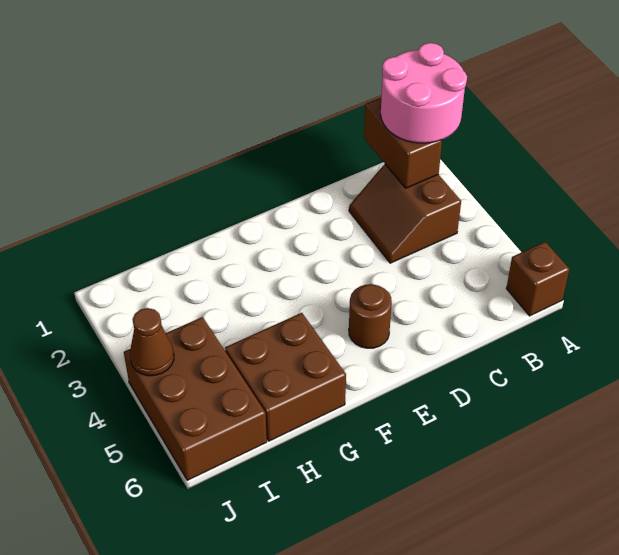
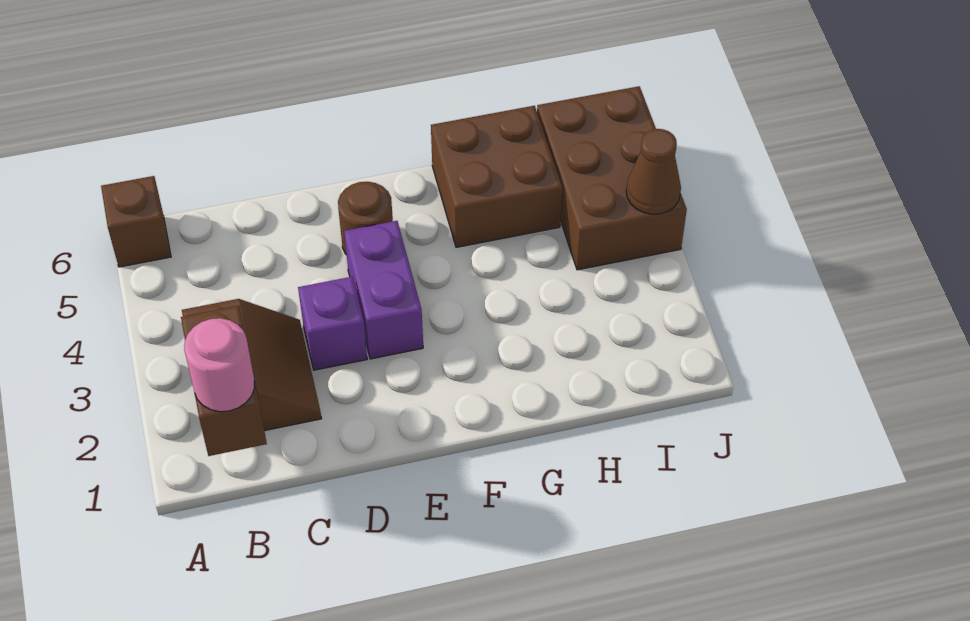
pink round brick A1:B2 level 3 -> pink round brick B1 level 3
none -> purple brick D3 level 1
none -> purple brick E3:E4 level 1

